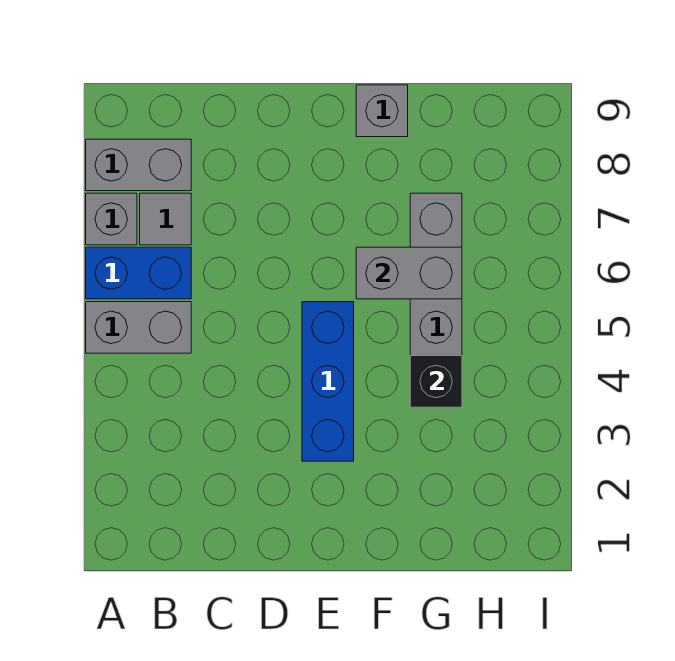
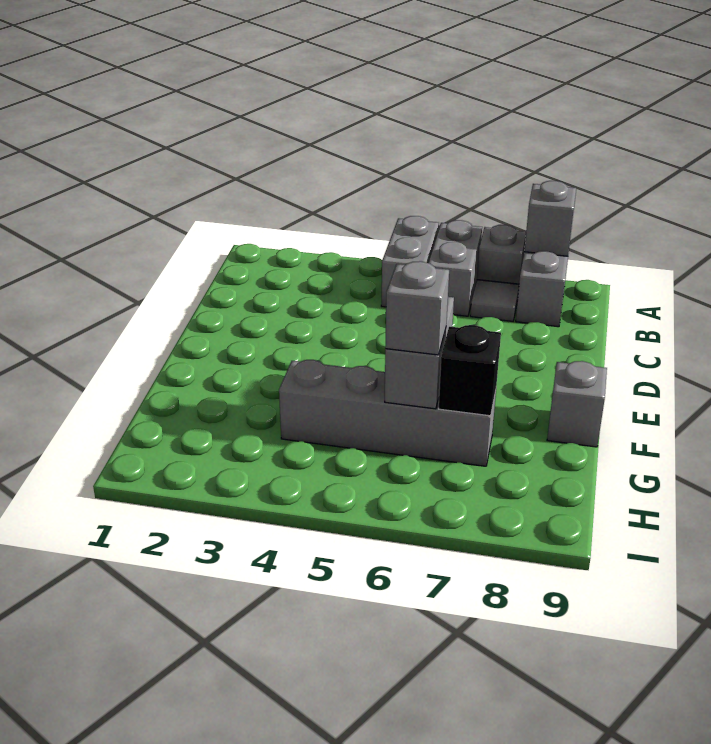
blue brick A6:B6 level 1 -> grey brick A6:B6 level 1
none -> grey brick A8 level 2
blue brick E3:E5 level 1 -> none
black brick G4 level 2 -> black brick G7 level 2
none -> grey brick G6 level 3

